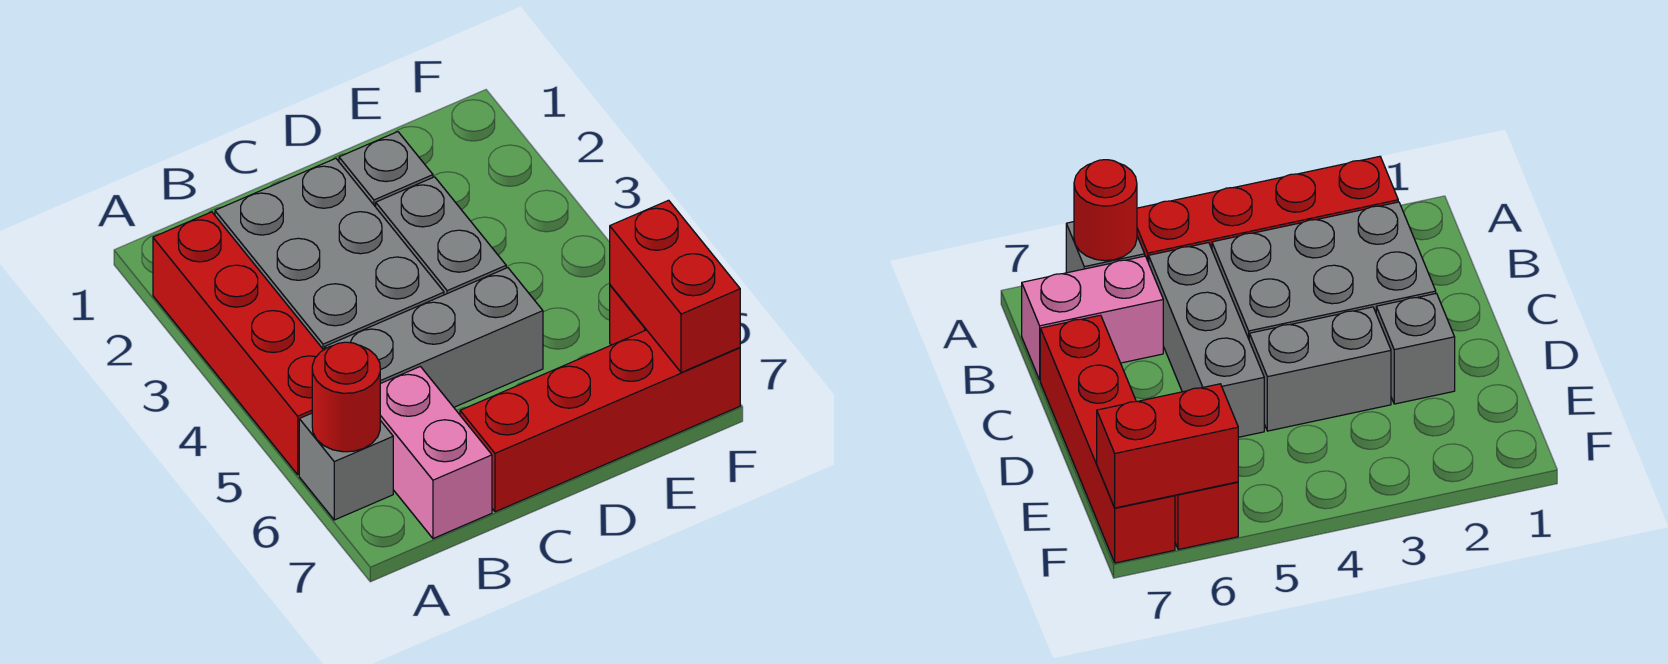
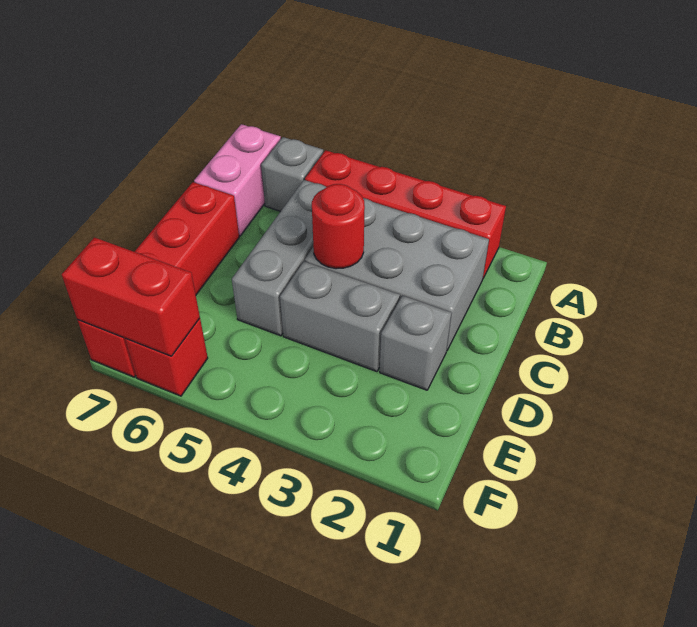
red round brick A6 level 2 -> red round brick C4 level 2
pink brick B6:B7 level 1 -> pink brick A7:B7 level 1

